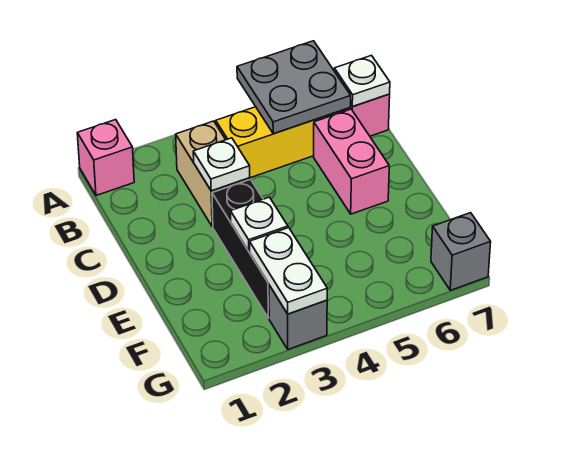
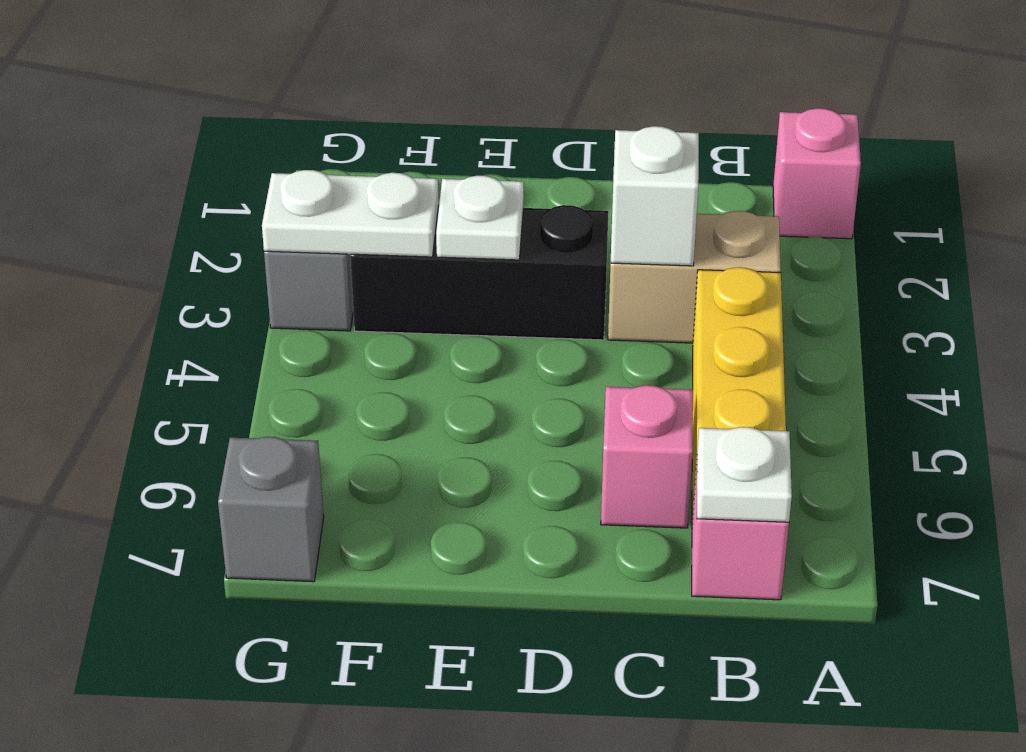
grey plate A5:B6 level 2 -> none
white plate C3 level 2 -> white brick C3 level 2
pink brick C6:D6 level 1 -> pink brick C6 level 1

